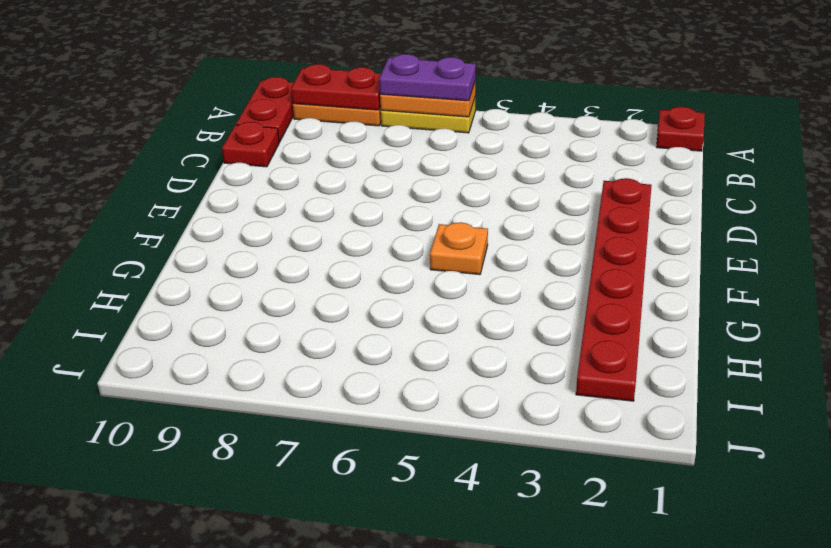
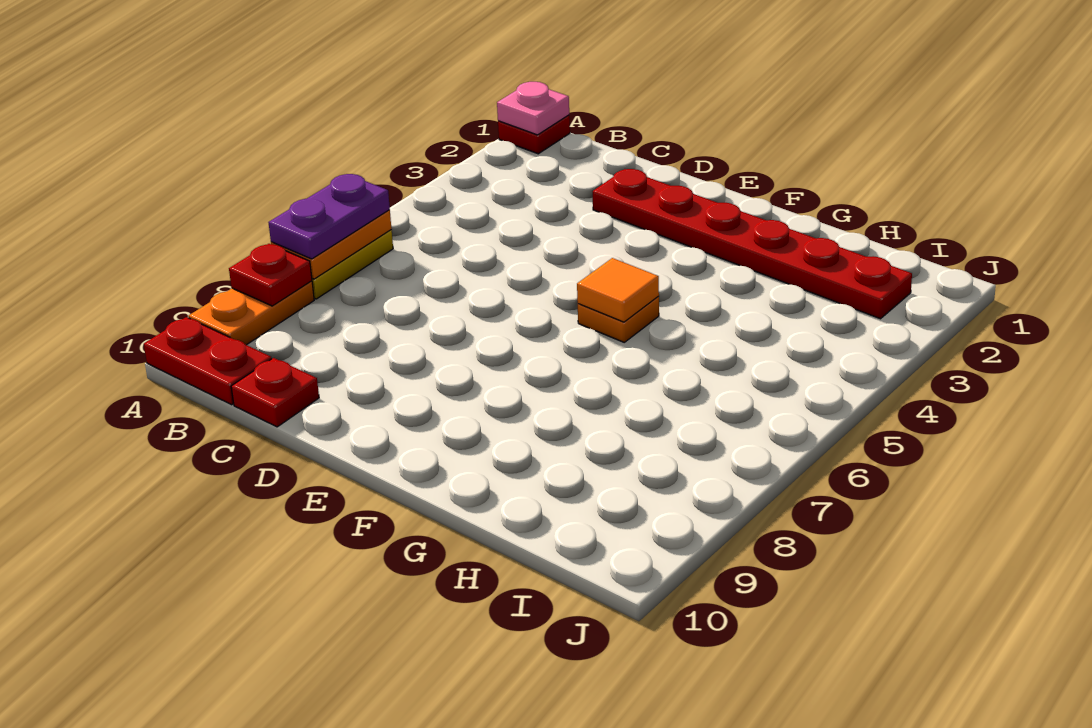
none -> pink plate A1 level 2
red plate A8:A9 level 2 -> red plate A8 level 2
none -> orange tile F5 level 2

